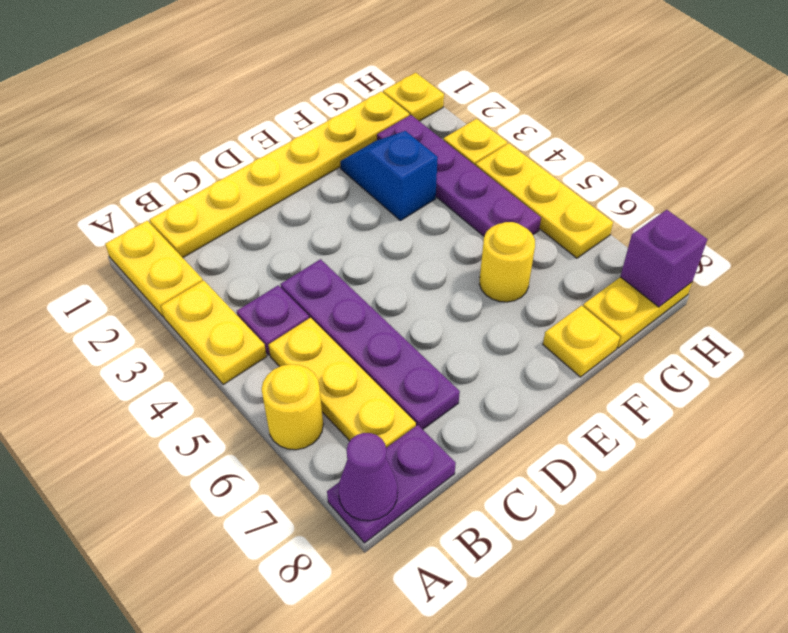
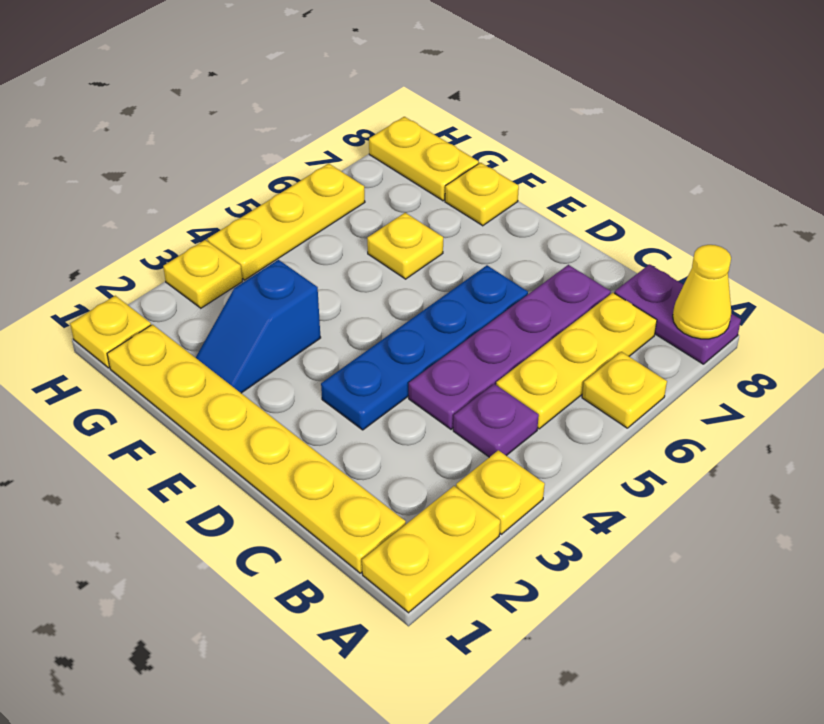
yellow plate A3:A4 level 1 -> yellow plate A3 level 1
yellow round brick A6 level 1 -> yellow plate A6 level 1
purple cone A8 level 2 -> yellow cone A8 level 2
none -> blue plate D3:D6 level 1
yellow round brick F6 level 1 -> yellow plate F6 level 1
purple plate G2:G5 level 1 -> none
purple brick H8 level 2 -> none

